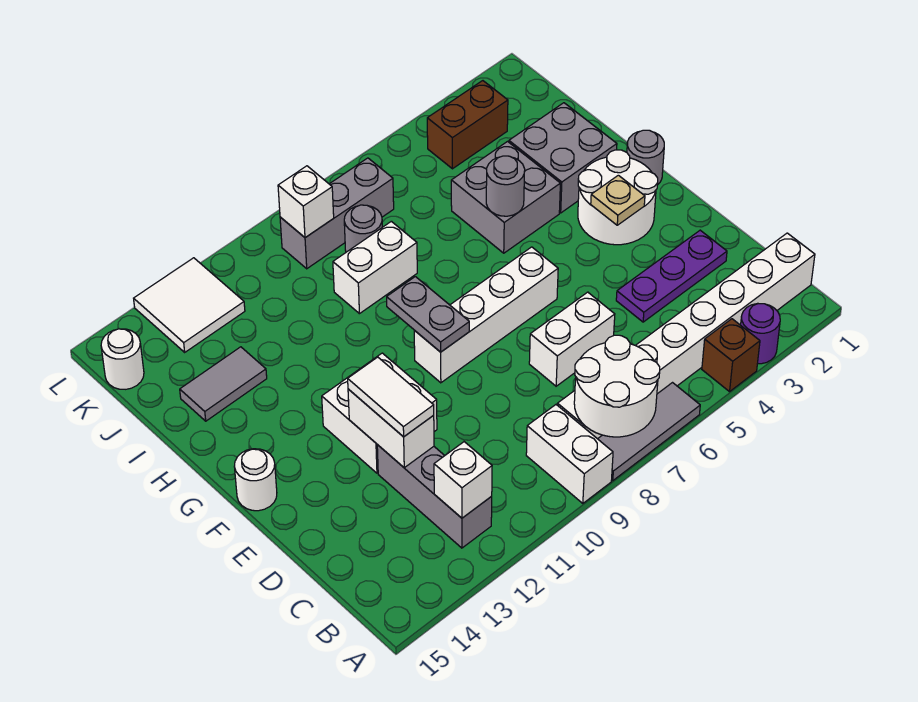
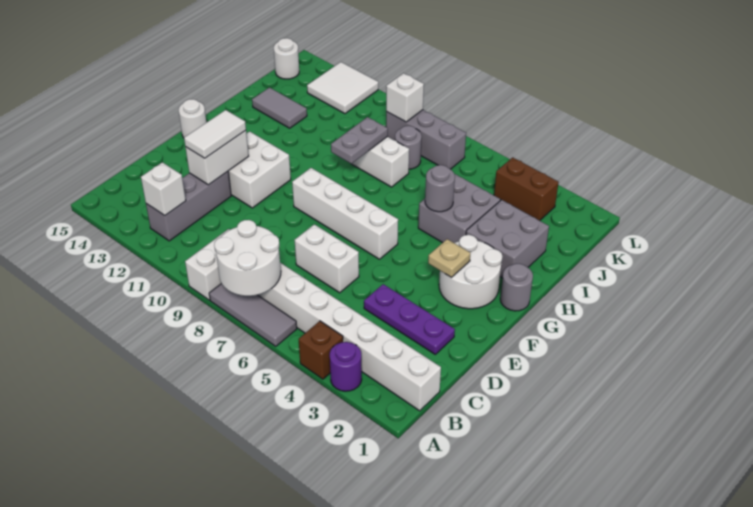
grey plate F9:G9 level 2 -> grey plate H9:I9 level 2

